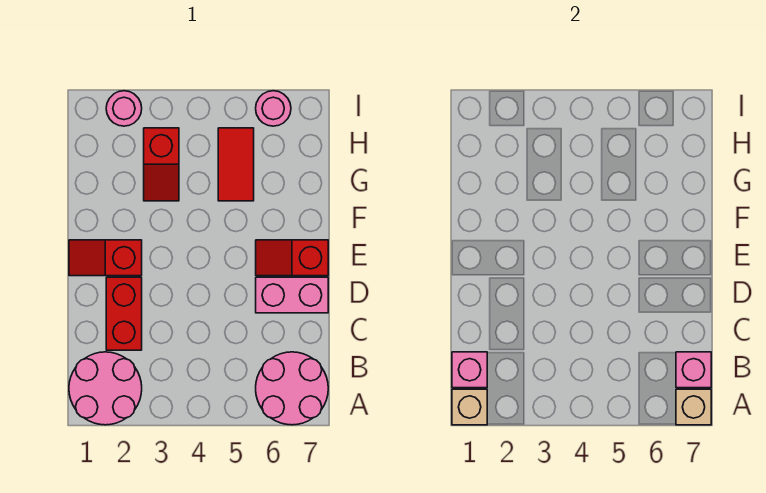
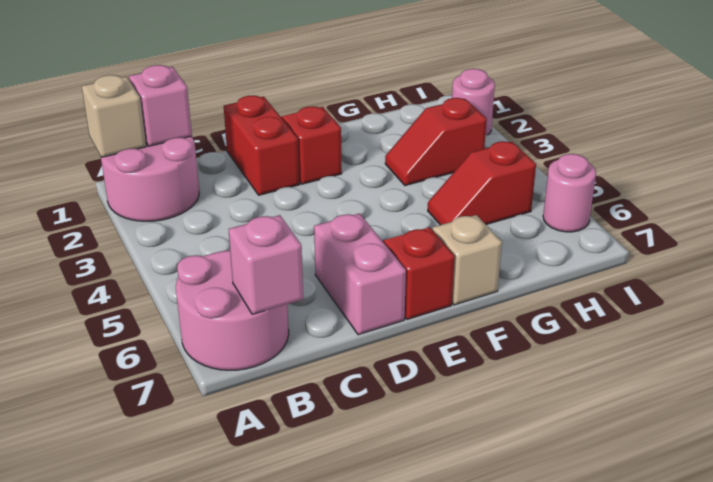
tan brick A7 level 2 -> tan brick F7 level 1
red brick C2:D2 level 1 -> red brick D1:D2 level 1
red tile G5:H5 level 1 -> red slope G5:H5 level 1 top H

